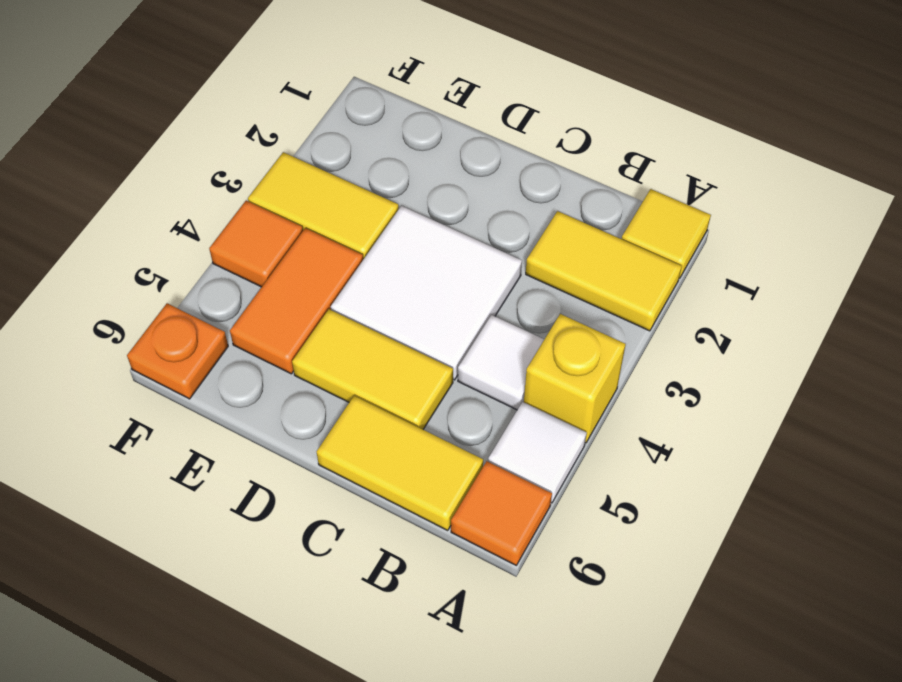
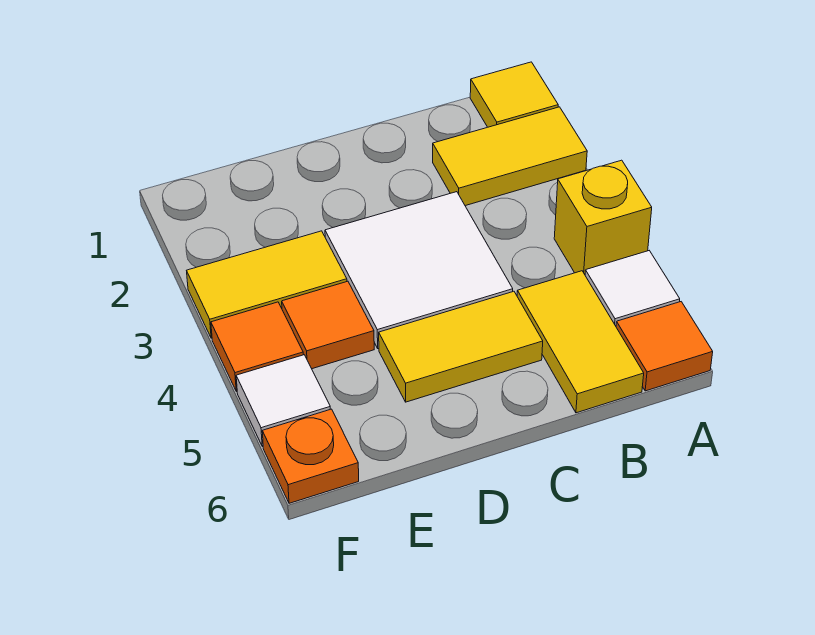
white tile B4 level 1 -> white tile F5 level 1
yellow tile B6:C6 level 1 -> yellow tile B5:B6 level 1
orange tile E4:E5 level 1 -> orange tile E4 level 1

